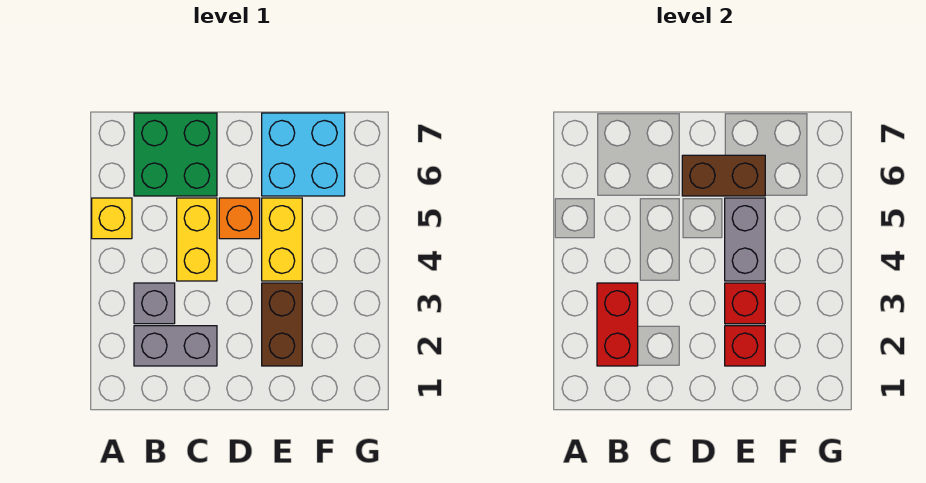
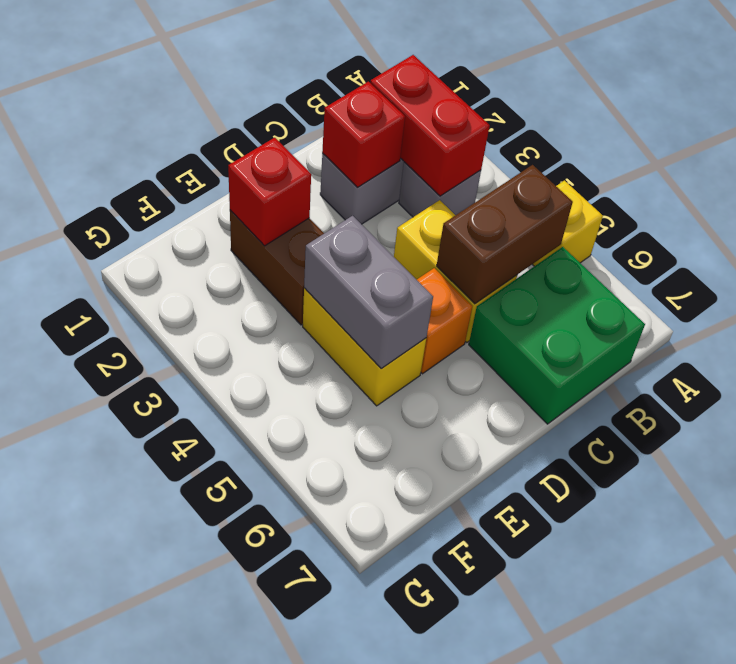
brown brick D6:E6 level 2 -> brown brick B5:C5 level 2
red brick E3 level 2 -> red brick C2 level 2
cyan brick E6:F7 level 1 -> none

